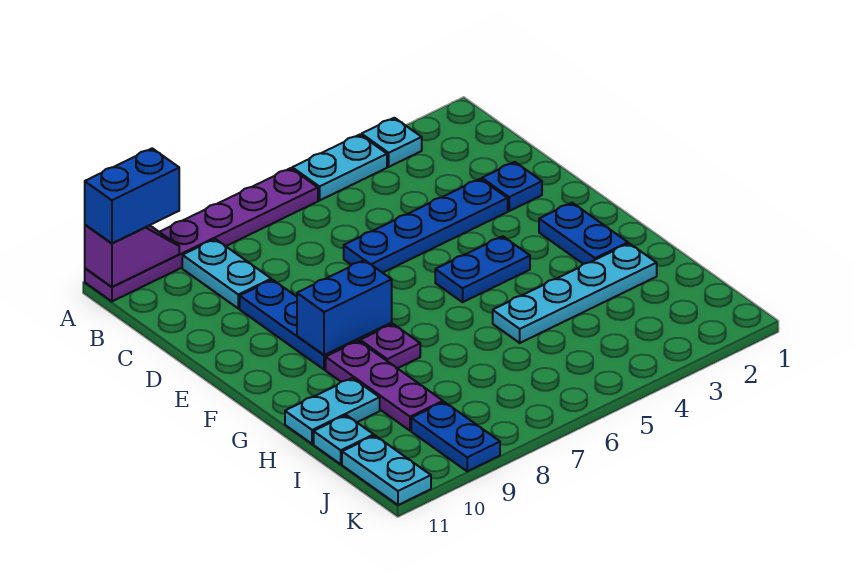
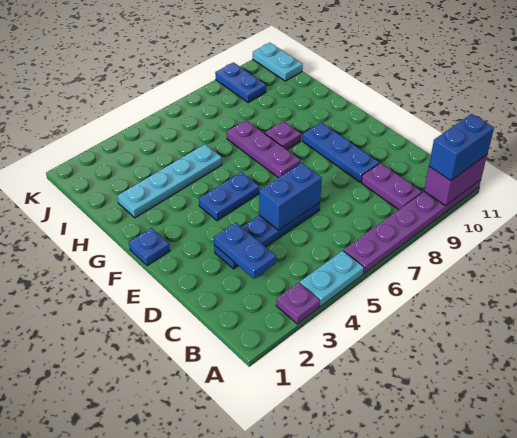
cyan plate A3 level 1 -> purple plate A3 level 1
purple slope A10:A11 level 2 top 11 -> purple brick A10:A11 level 2
cyan plate B9:C9 level 1 -> purple plate B9:C9 level 1
blue plate D2 level 1 -> blue plate F1 level 1
blue plate F2:G2 level 1 -> blue plate C3:D3 level 2
blue brick F8:F9 level 2 -> blue brick D5:D6 level 2
purple plate G9:I9 level 1 -> purple plate F7:H7 level 1
cyan plate H10:H11 level 1 -> none
cyan plate I11 level 1 -> none

